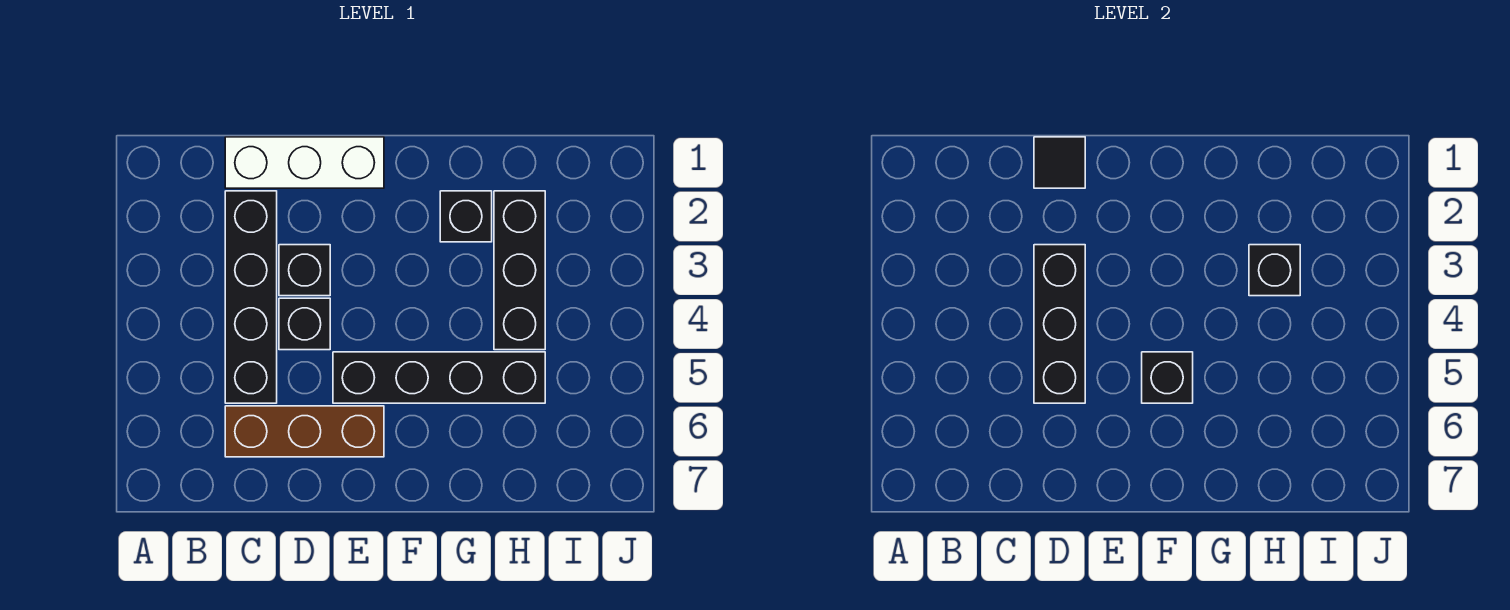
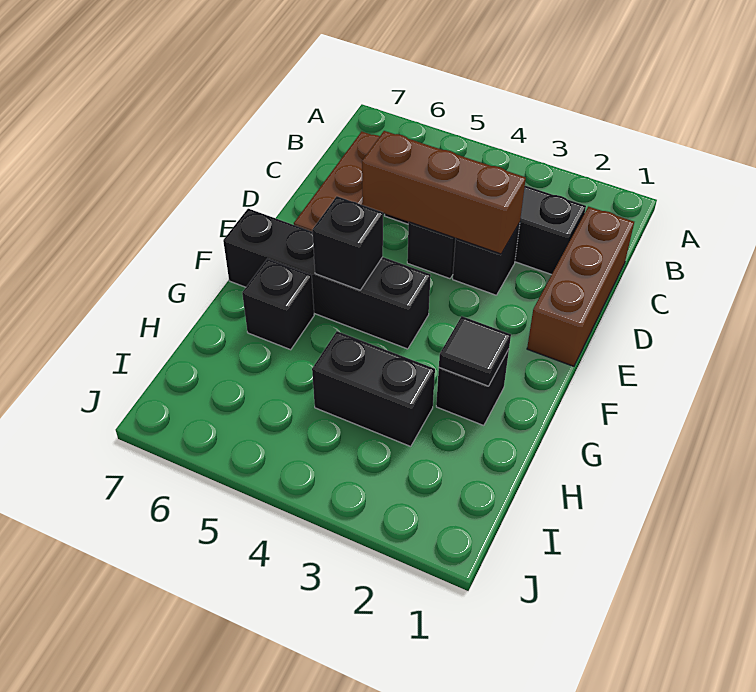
white brick C1:E1 level 1 -> brown brick C1:E1 level 1
black tile D1 level 2 -> black tile G2 level 2
black brick D3:D5 level 2 -> brown brick D3:D5 level 2
black brick E5:H5 level 1 -> black brick F4:F7 level 1
black brick H2:H4 level 1 -> black brick H3:H4 level 1
black brick H3 level 2 -> black brick G6 level 1

